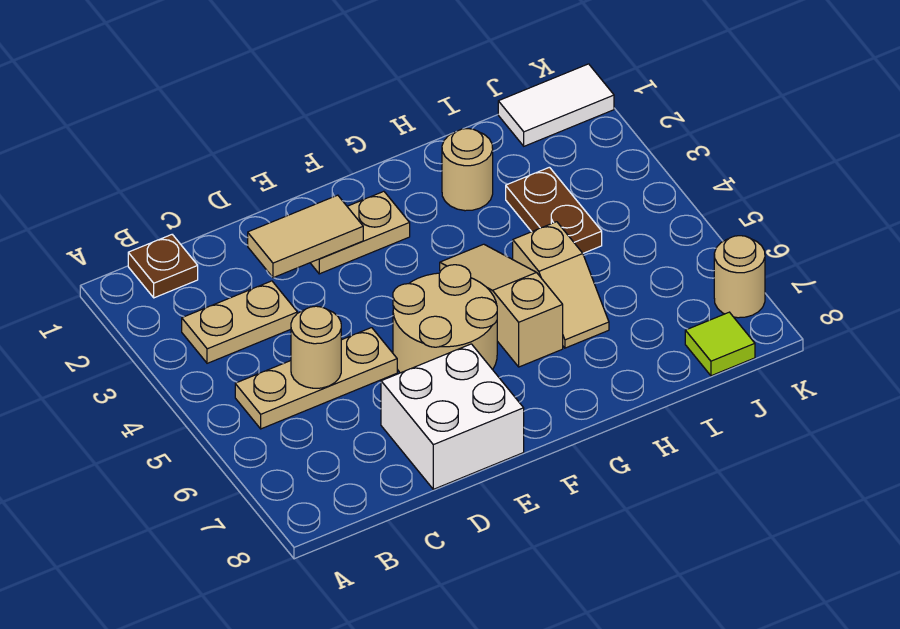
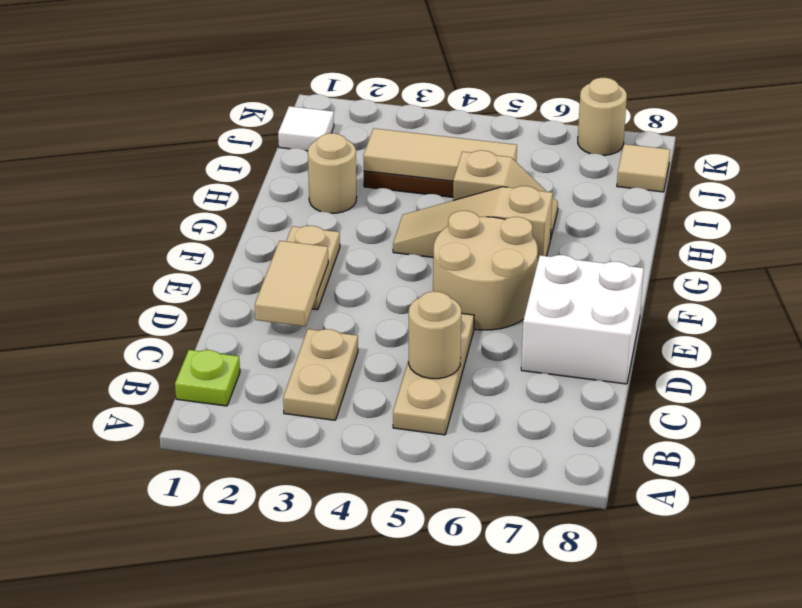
brown plate B1 level 1 -> lime plate B1 level 1
none -> tan tile I3:I5 level 2
white tile J1:K1 level 1 -> white tile J1 level 1
lime tile J8 level 1 -> tan tile J8 level 1

